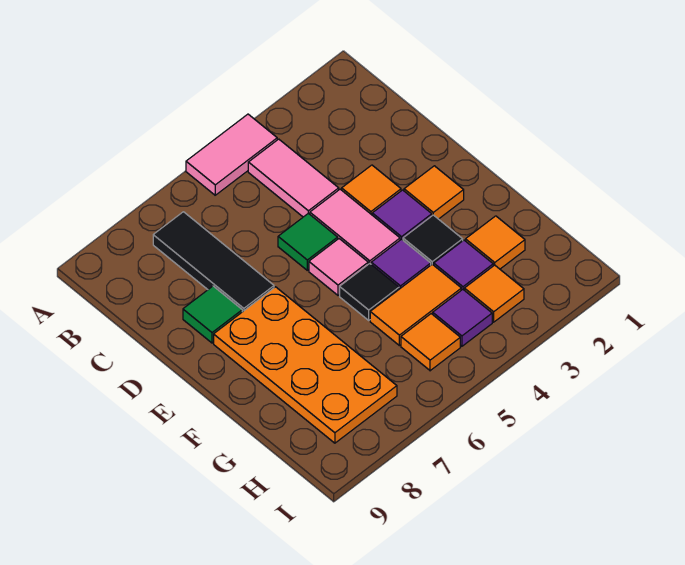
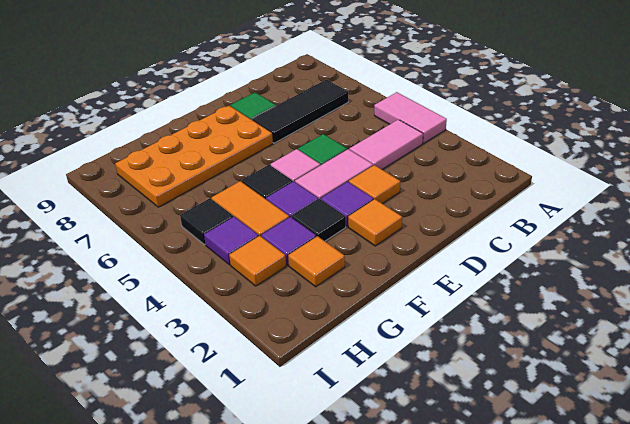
orange tile H5 level 1 -> black tile H5 level 1

